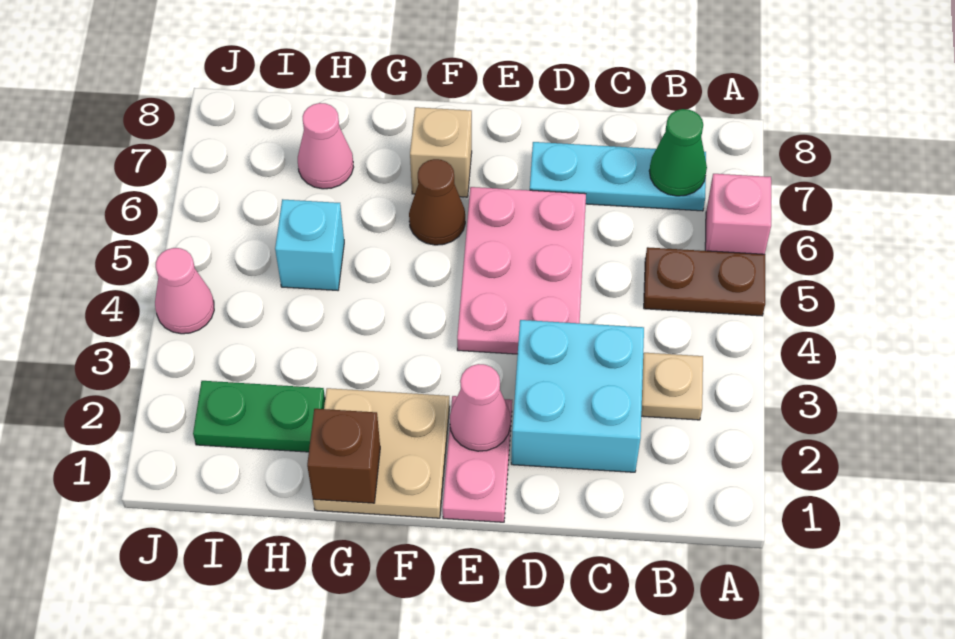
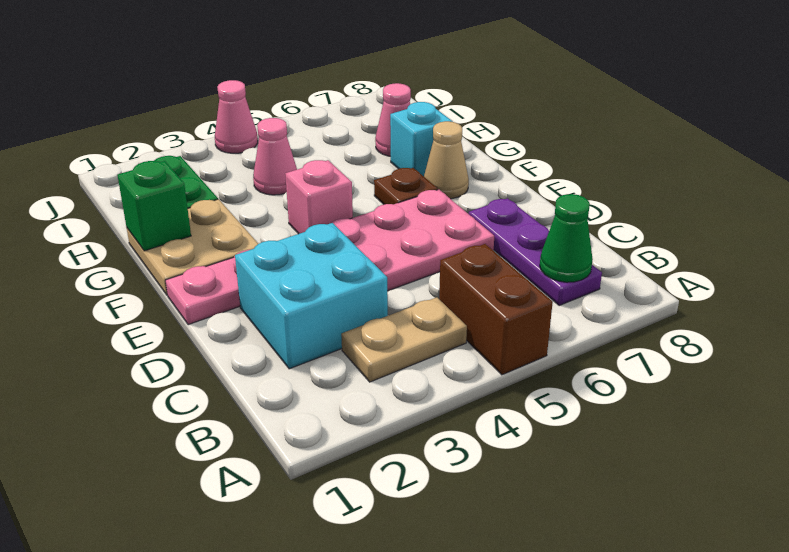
brown plate A5:B5 level 1 -> brown brick A5:B5 level 1
pink brick A6 level 1 -> pink brick F4 level 1
tan plate B3 level 1 -> tan plate B3:B4 level 1
cyan plate B7:D7 level 1 -> purple plate B7:D7 level 1
pink cone E2 level 2 -> pink cone H4 level 1
brown cone F6 level 1 -> brown plate F6 level 1
tan brick F7 level 1 -> tan cone F7 level 1
brown brick G1 level 2 -> green brick G1 level 2
cyan brick H5 level 1 -> cyan brick G7 level 1

